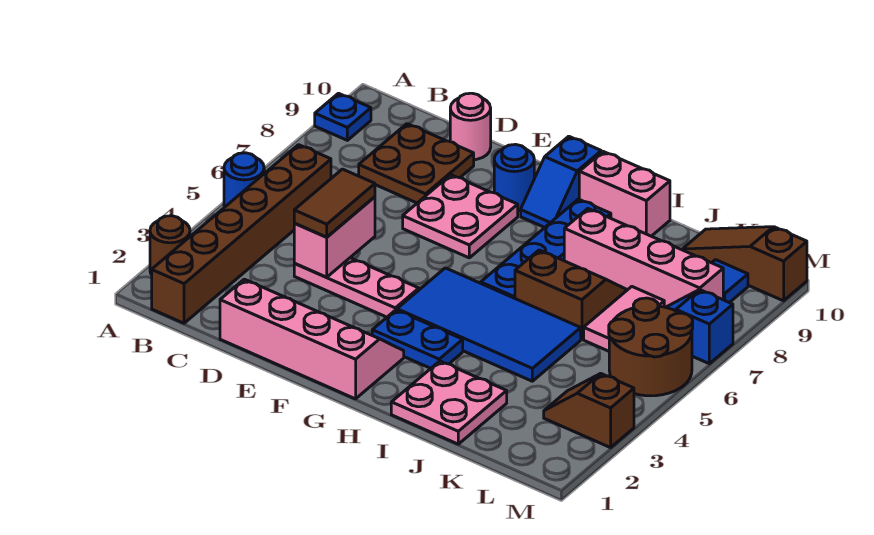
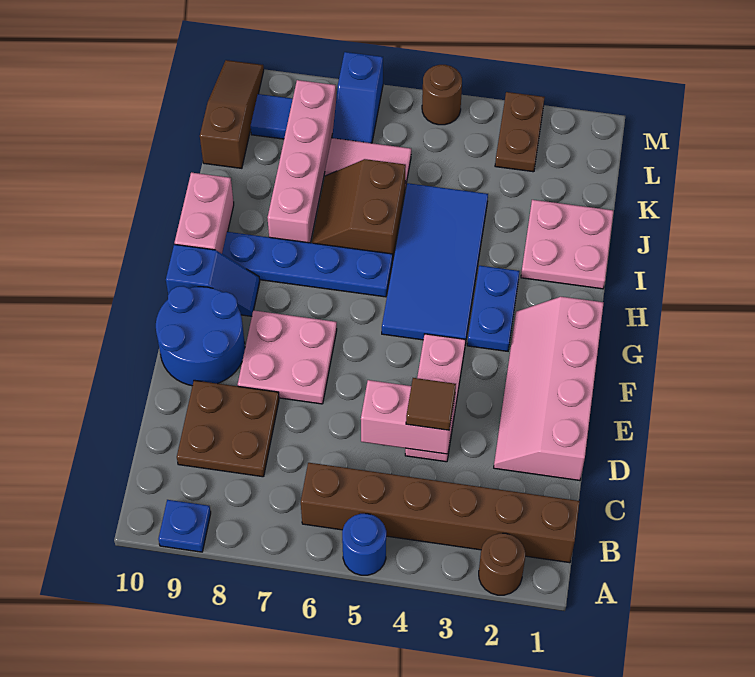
brown tile D4:D5 level 3 -> brown tile D4 level 3
pink round brick D10 level 1 -> none
blue round brick F9 level 1 -> blue round brick E9:F10 level 1
brown slope K10:M10 level 1 top M -> brown slope K10:M10 level 1 top K
brown slope L3:M3 level 1 top M -> brown plate L3:M3 level 1
brown round brick L5:M6 level 1 -> brown round brick M5 level 1

